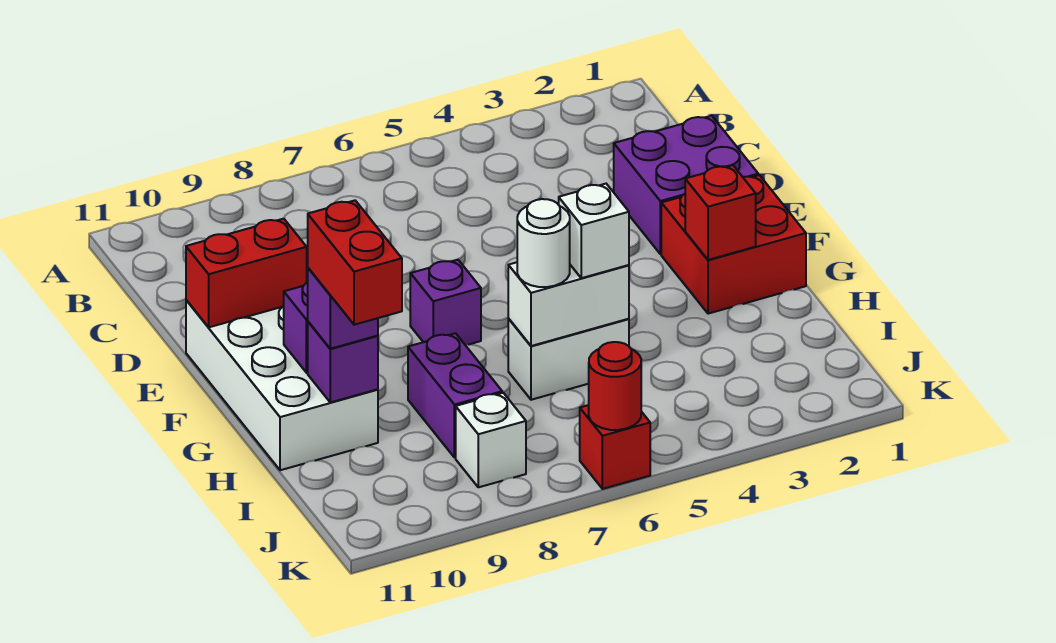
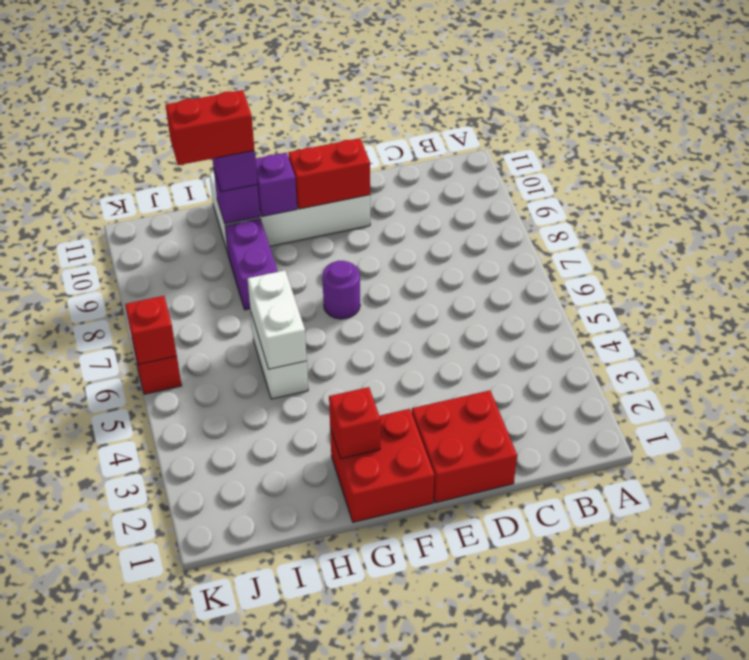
purple brick D1:E2 level 1 -> red brick D1:E2 level 1
red brick E10:E11 level 2 -> red brick E10:F10 level 2
purple brick F7 level 1 -> purple round brick F7 level 1
white brick H5 level 3 -> none
white round brick H6 level 3 -> none
purple brick H8:I8 level 1 -> purple brick H8:H9 level 1
white brick J8 level 1 -> none
red round brick K6 level 2 -> red brick K6 level 2

